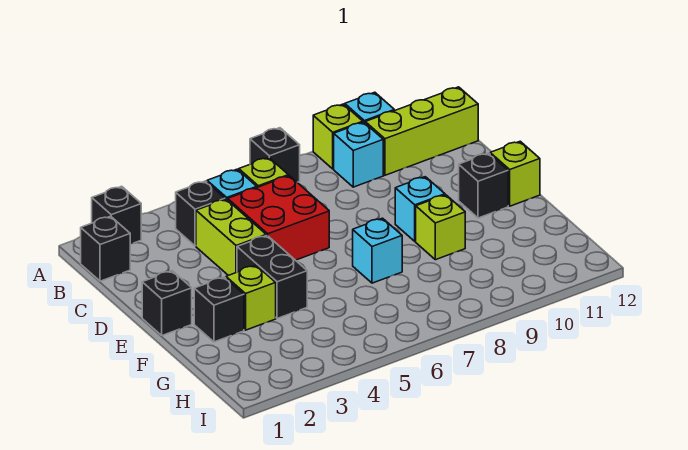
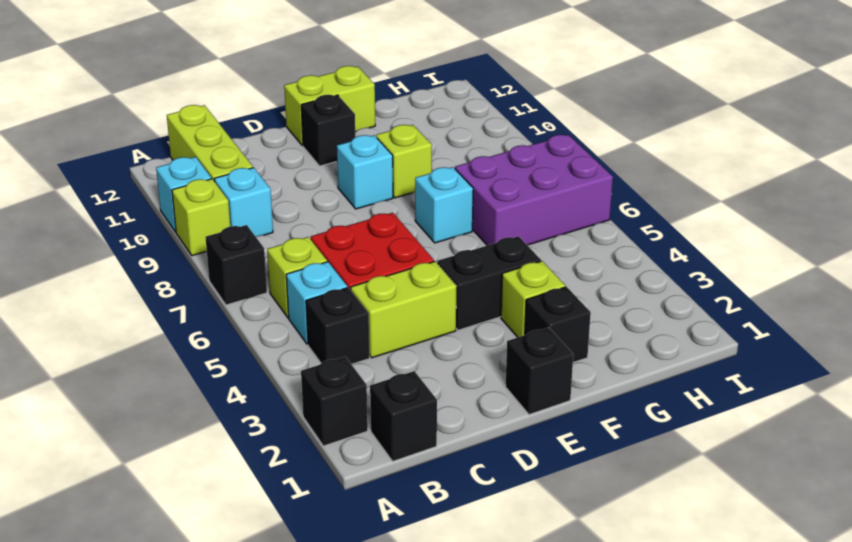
lime brick E12 level 1 -> lime brick E12:F12 level 1
none -> purple brick G6:I7 level 1

